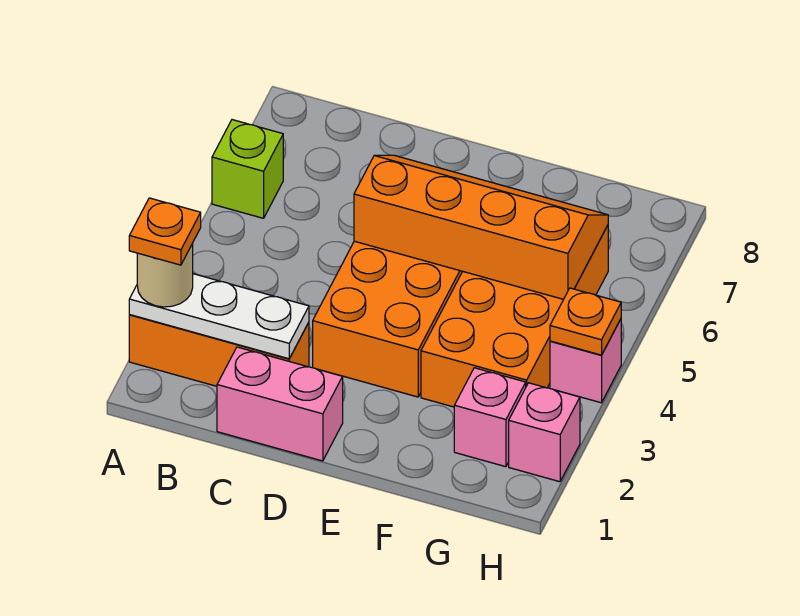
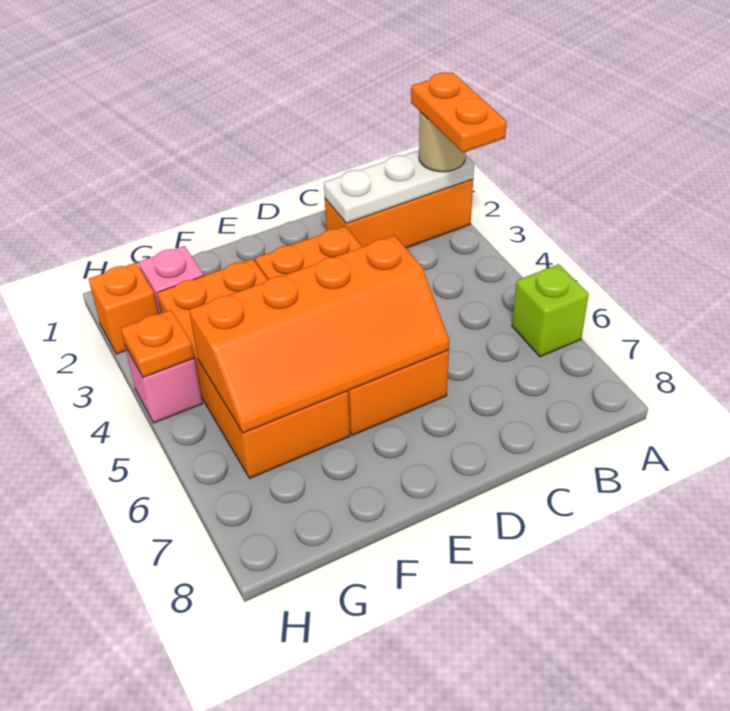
orange plate A2 level 4 -> orange plate A2:A3 level 4
pink brick C1:D1 level 1 -> none
pink brick H2 level 1 -> orange brick H2 level 1

